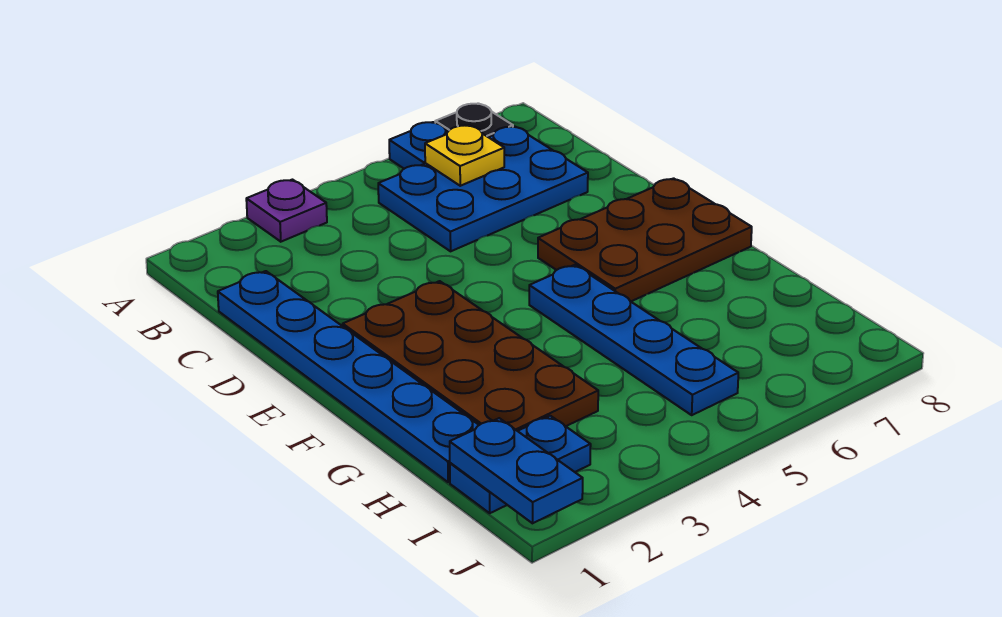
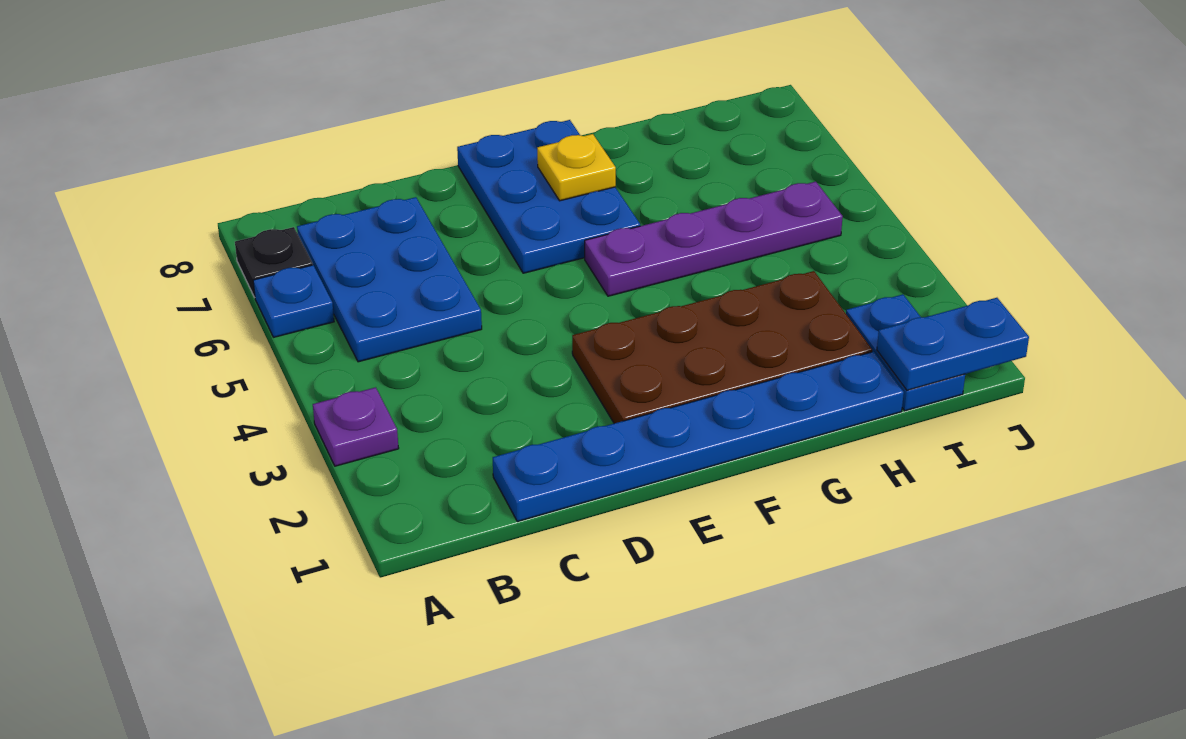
yellow plate B6 level 2 -> yellow plate F7 level 2
brown plate E6:F8 level 1 -> blue plate E6:F8 level 1
blue plate F5:I5 level 1 -> purple plate F5:I5 level 1

